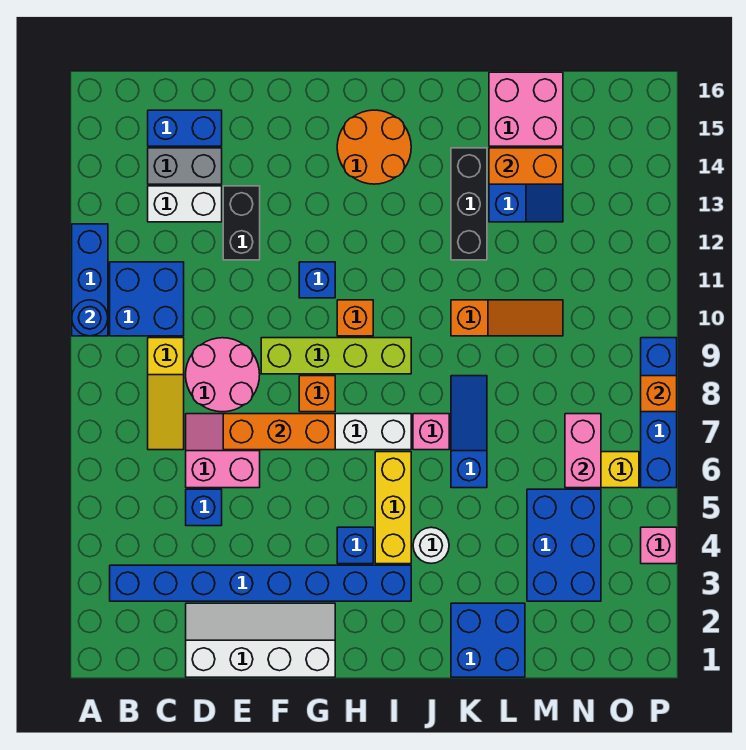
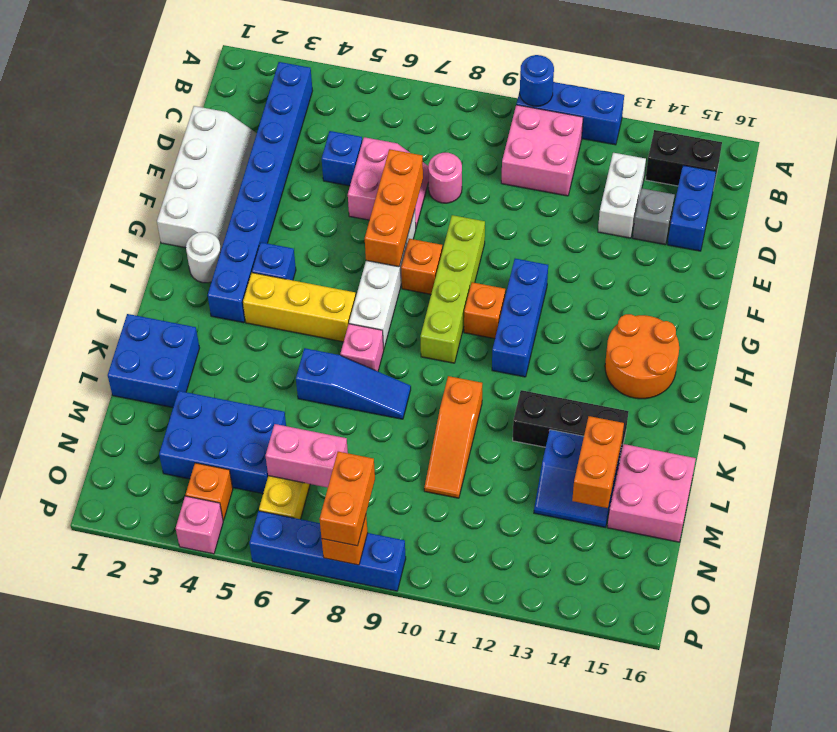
blue brick B10:C11 level 1 -> pink brick B10:C11 level 1
yellow slope C7:C9 level 1 top 9 -> none
grey brick C14:D14 level 1 -> grey brick D14 level 1
pink round brick D8:E9 level 1 -> pink round brick D8 level 1
black brick E12:E13 level 1 -> black brick B14:B15 level 1
blue brick G11 level 1 -> blue brick G11:I11 level 1
white round brick J4 level 1 -> white round brick H2 level 1
none -> orange brick O4 level 1
none -> orange brick O8:P8 level 3

